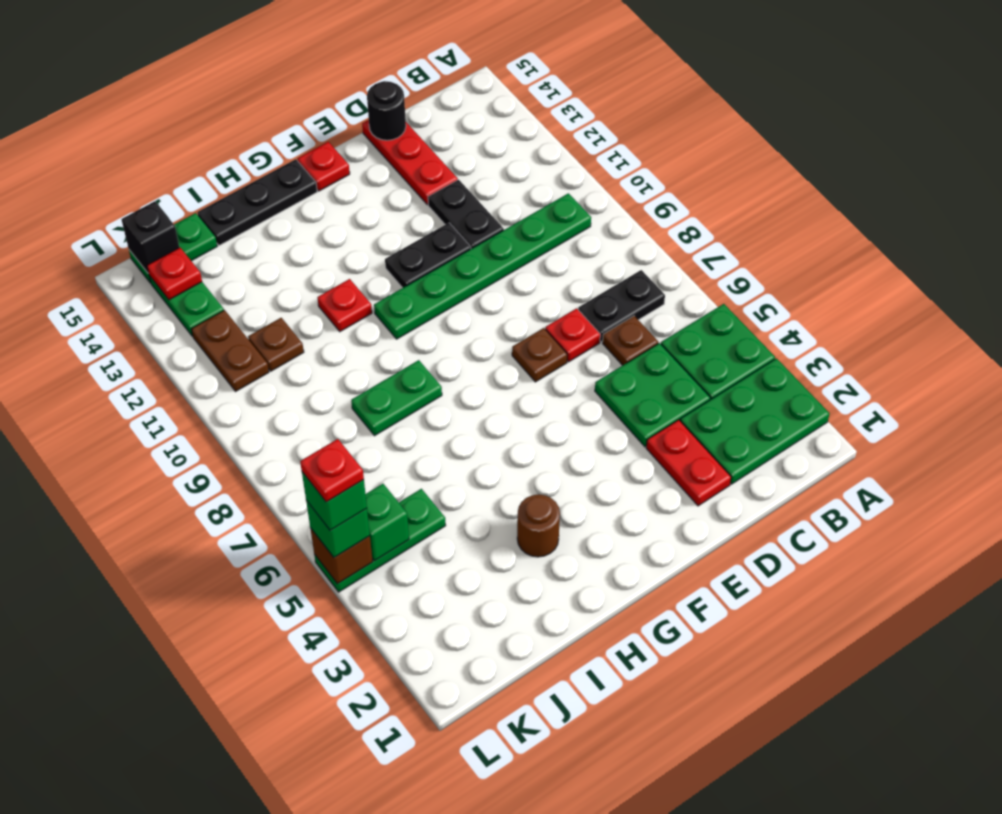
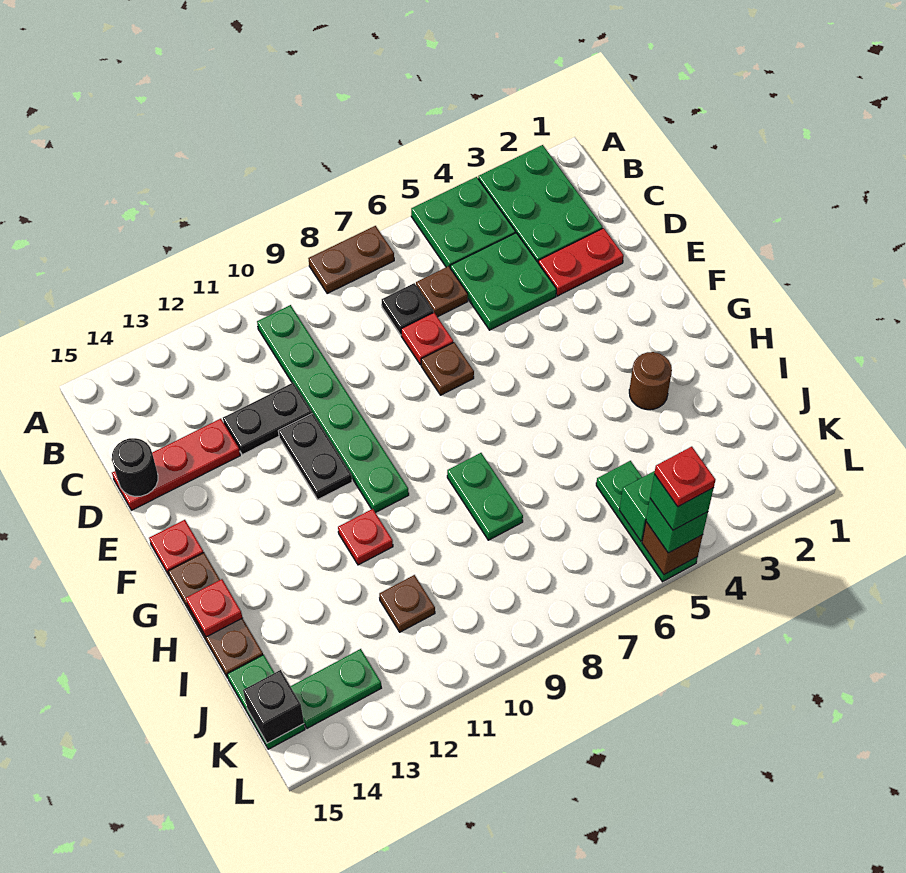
black plate B7:C7 level 1 -> black plate C7 level 1
black plate G15:I15 level 1 -> brown plate G15:I15 level 1
brown plate K11:K12 level 1 -> brown plate A7:A8 level 1
red plate K14 level 2 -> red plate H15 level 2

